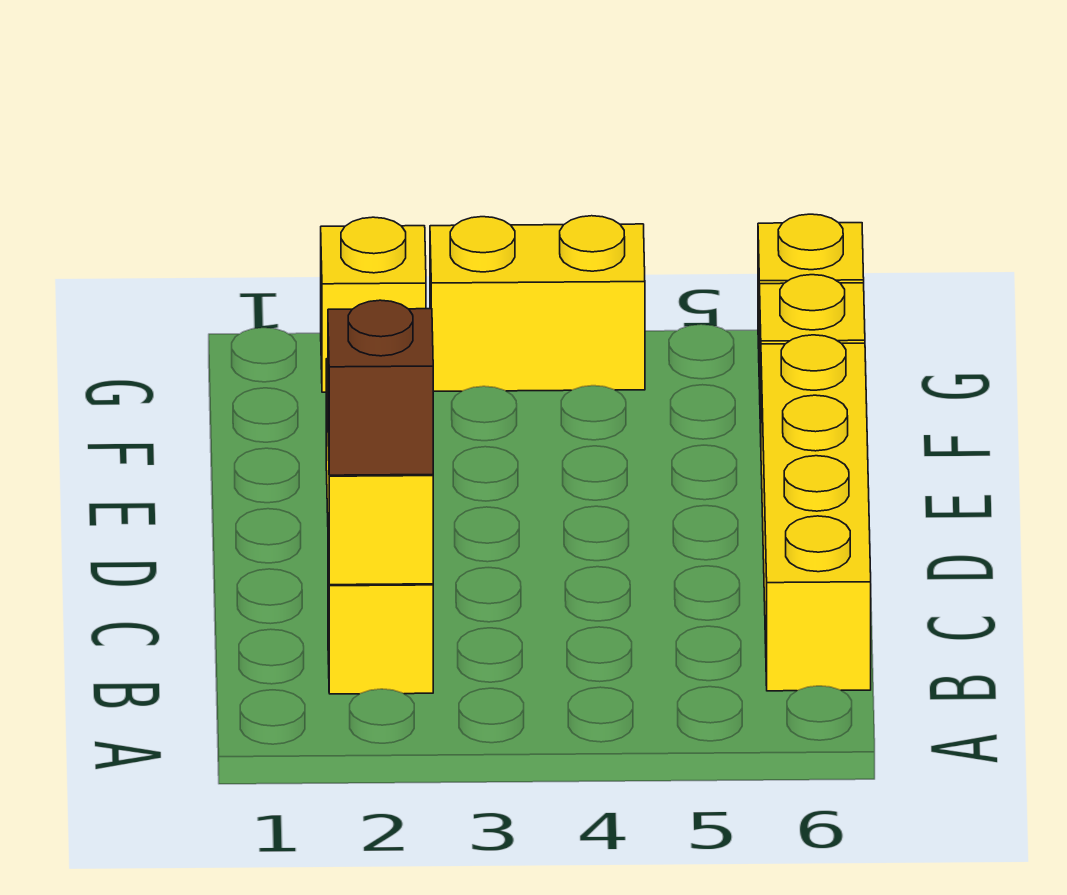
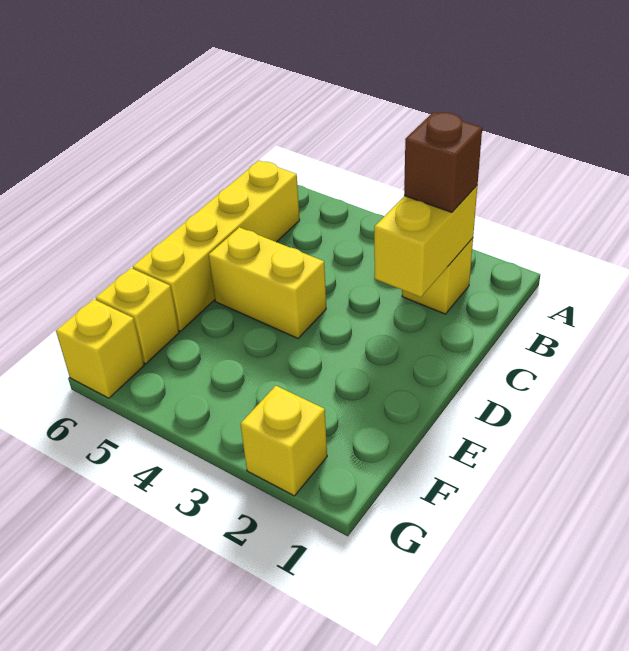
yellow brick G3:G4 level 1 -> yellow brick D4:D5 level 1

